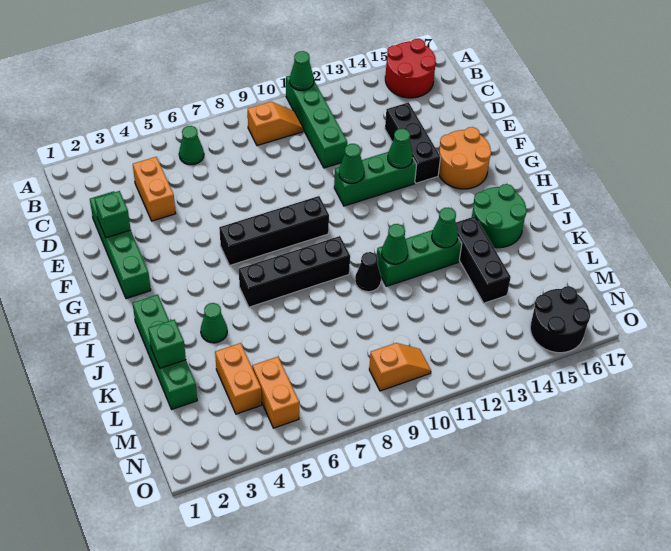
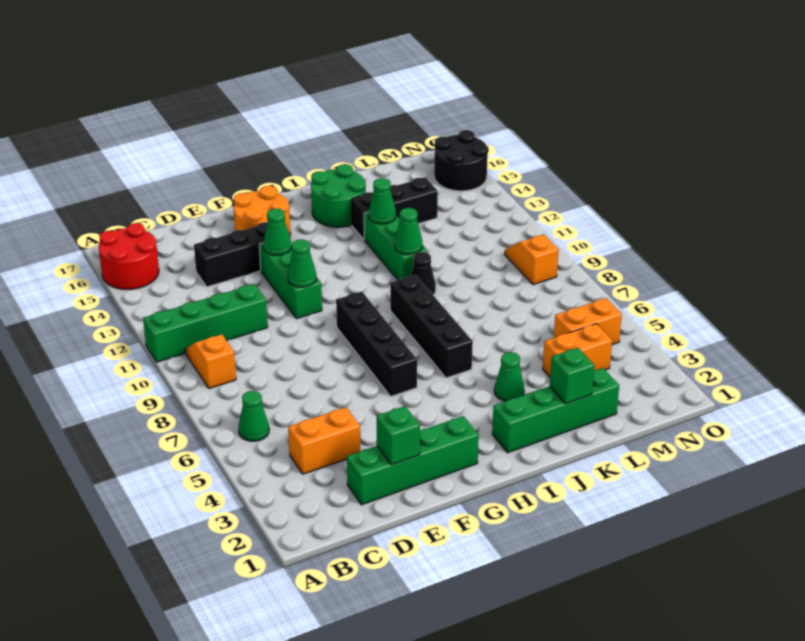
green cone A11 level 2 -> none

